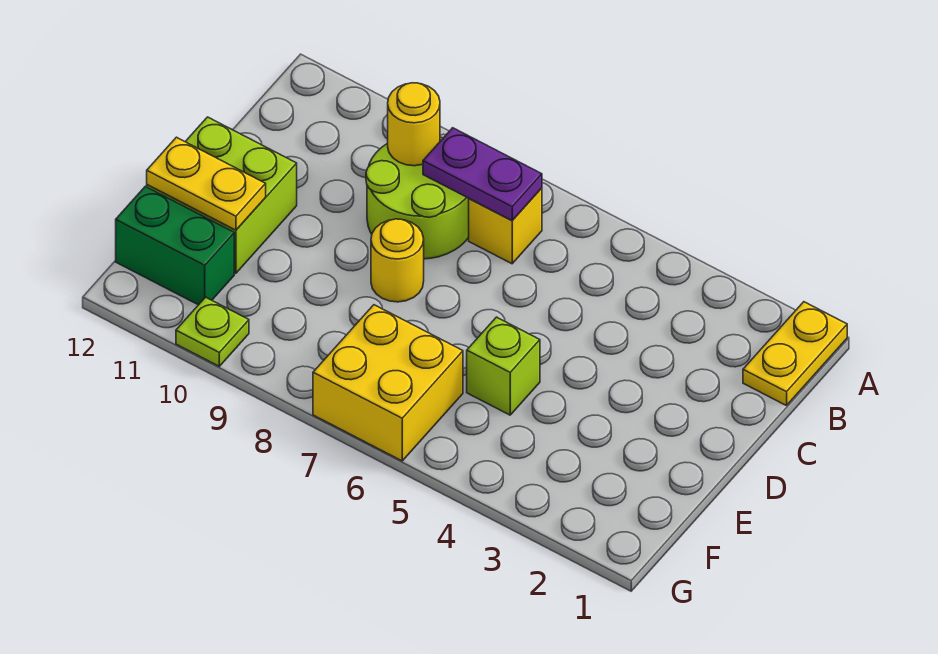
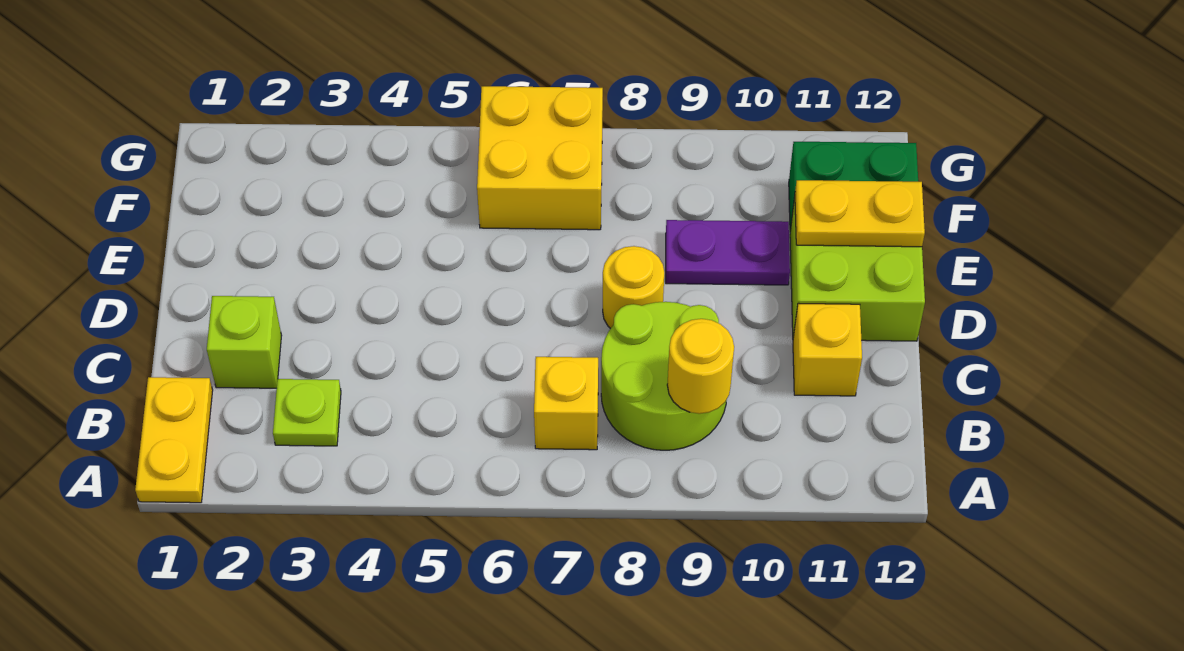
purple plate B7:B8 level 2 -> purple plate E9:E10 level 1
none -> yellow brick C11 level 1
lime brick E5 level 1 -> lime brick C2 level 1
lime plate G10 level 1 -> lime plate B3 level 1

